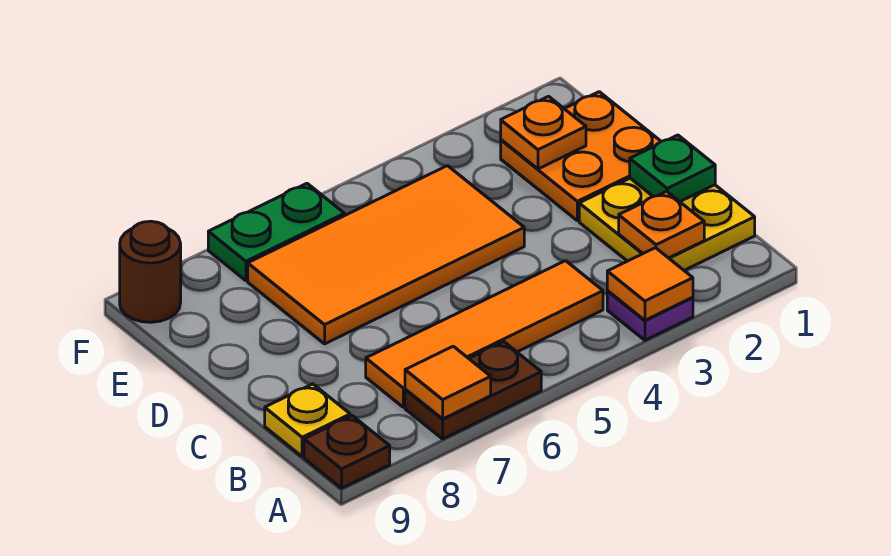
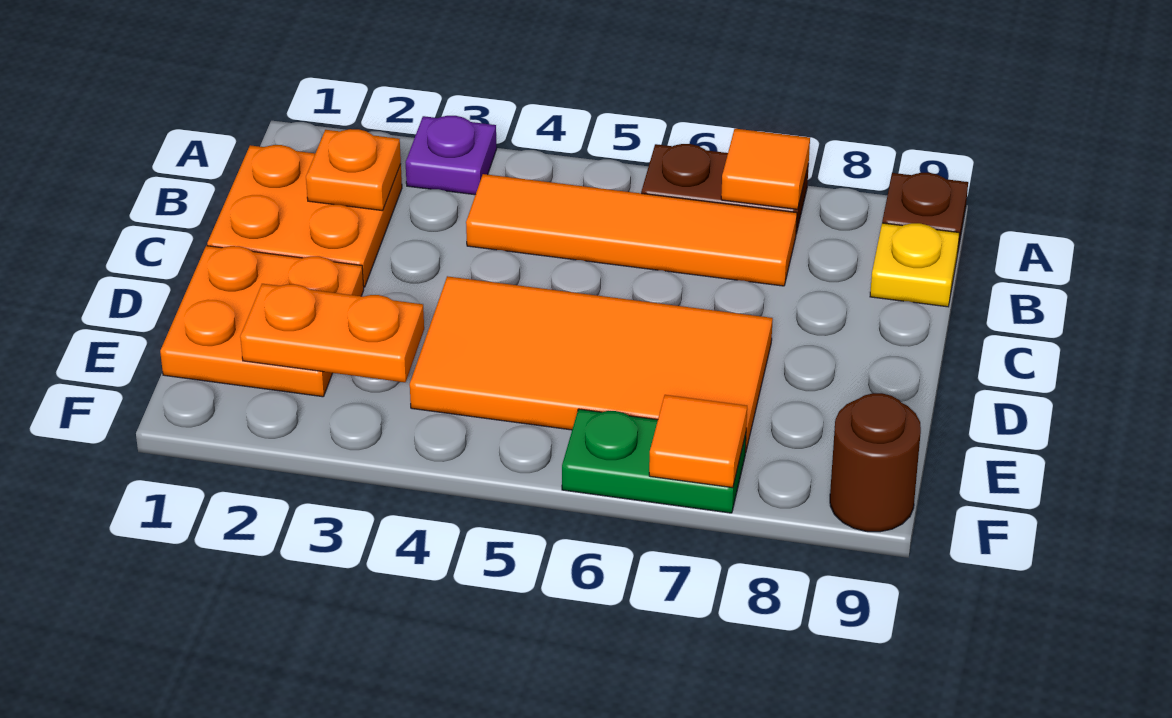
orange tile A3 level 2 -> orange tile F7 level 2
yellow plate B1:C2 level 1 -> orange plate B1:C2 level 1
green plate C1 level 2 -> none
orange plate E2 level 2 -> orange plate E2:E3 level 2

